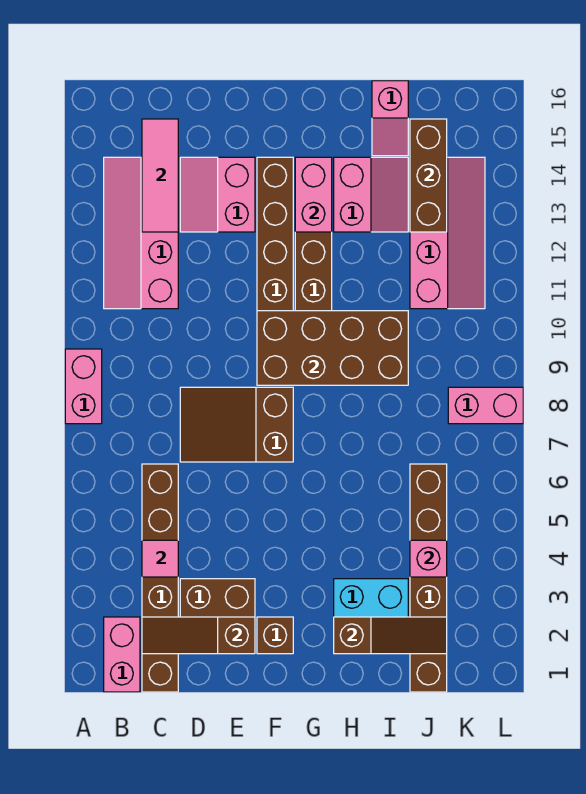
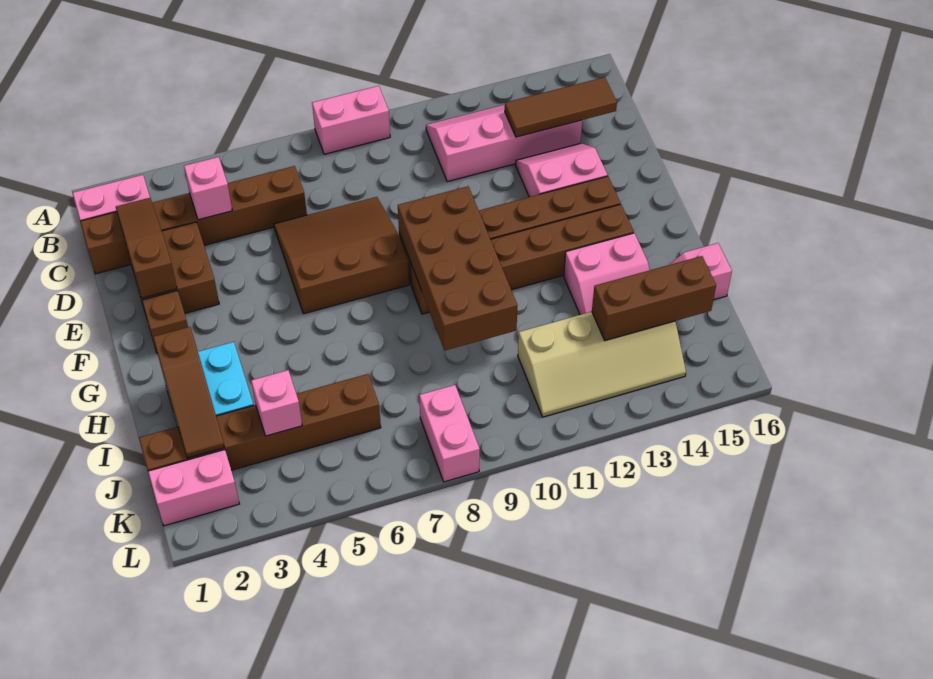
pink tile C4 level 2 -> pink brick C4 level 2
pink tile C13:C15 level 2 -> brown tile C13:C15 level 2
brown slope D7:F8 level 1 top F -> brown slope D6:F8 level 1 top F
pink brick G13:G14 level 2 -> pink brick K1:K2 level 1
pink slope J11:K14 level 1 top J -> tan slope J11:K14 level 1 top J

